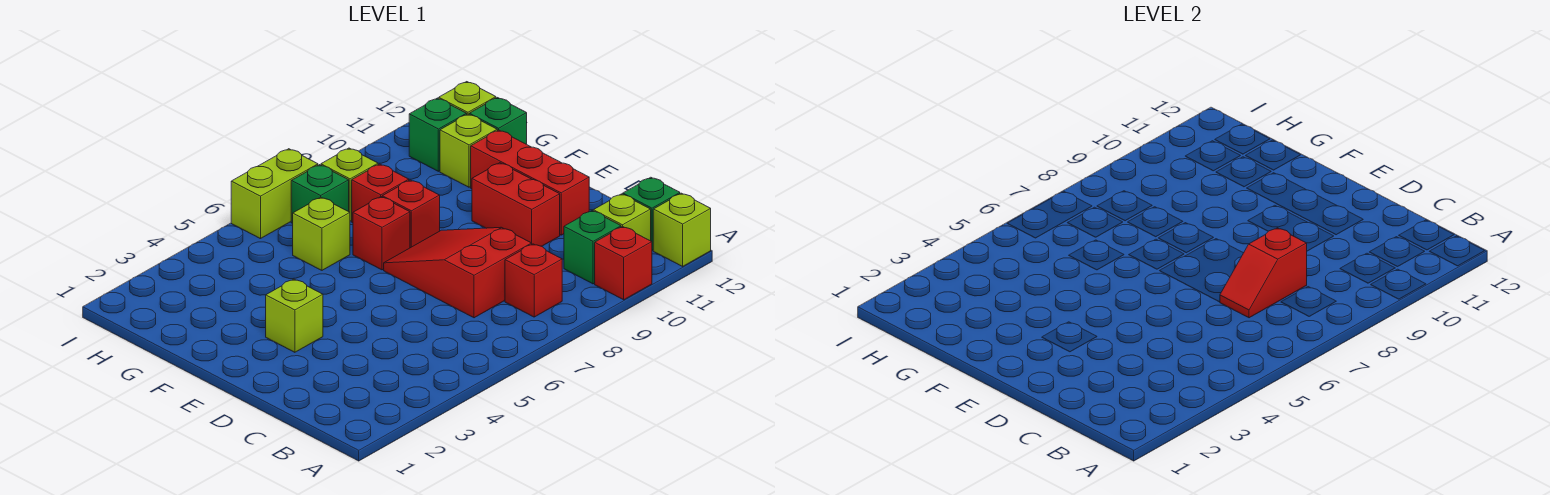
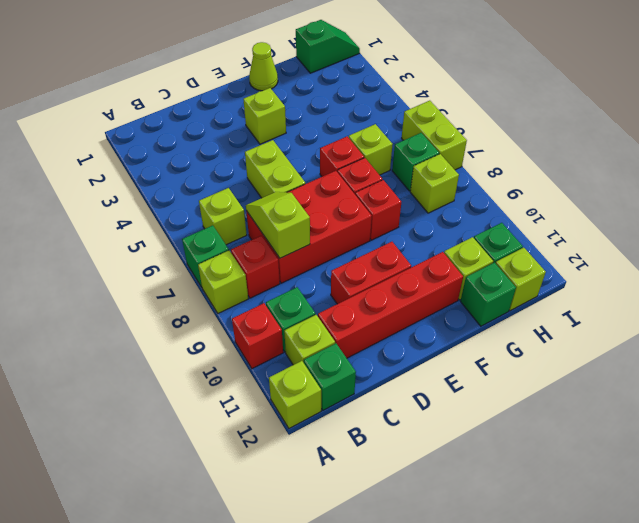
none -> green brick A7 level 1
none -> lime brick A8 level 1
none -> lime brick B6 level 1
red slope C7:E8 level 1 top C -> red brick C7:E8 level 1
red slope C7:C8 level 2 top 8 -> lime slope C7:C8 level 2 top 8
none -> lime brick D5:D6 level 1
red brick D11:F11 level 1 -> red brick C11:F11 level 1
none -> lime cone F1 level 1
red brick G8 level 1 -> red brick F6 level 1
none -> green slope H1:I1 level 1 top H

